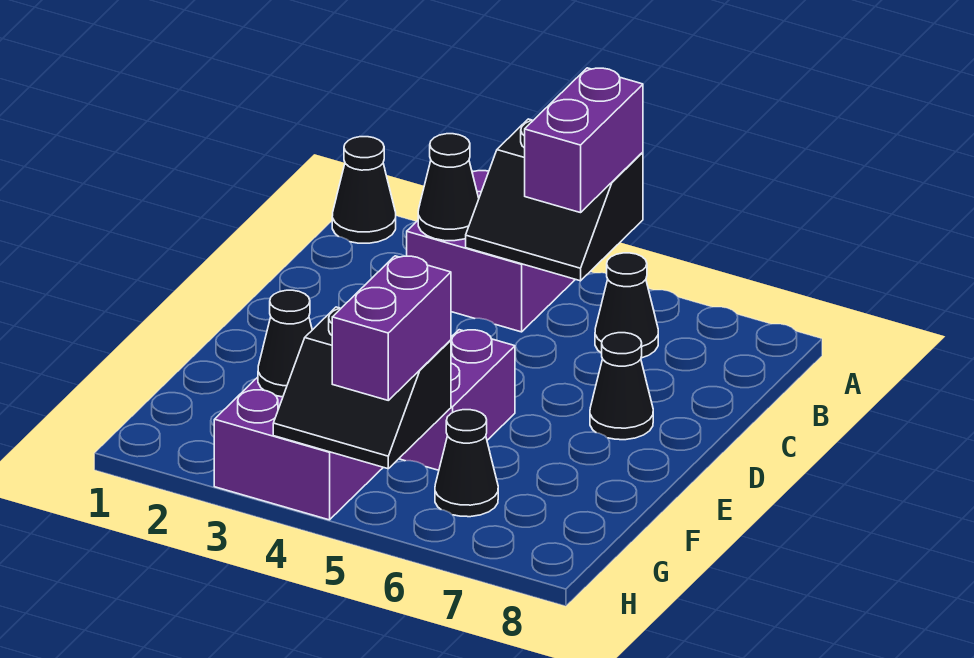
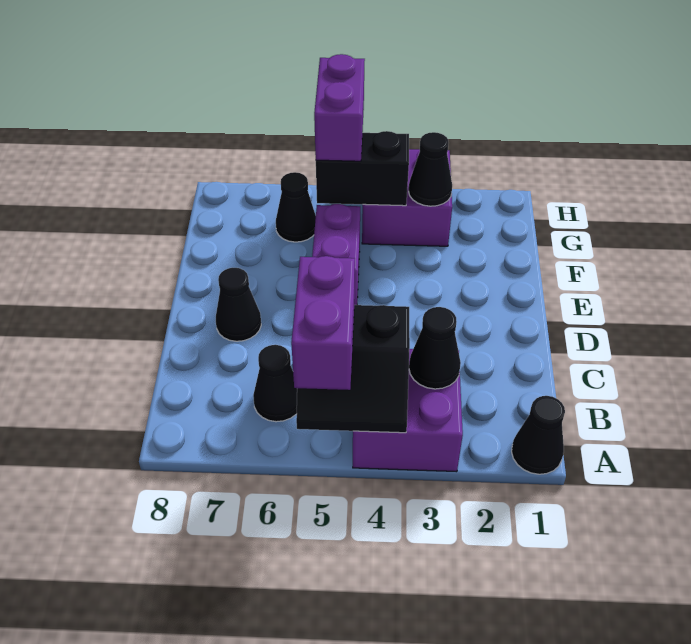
black slope A4:B5 level 2 top A -> black slope A4:B5 level 2 top B

